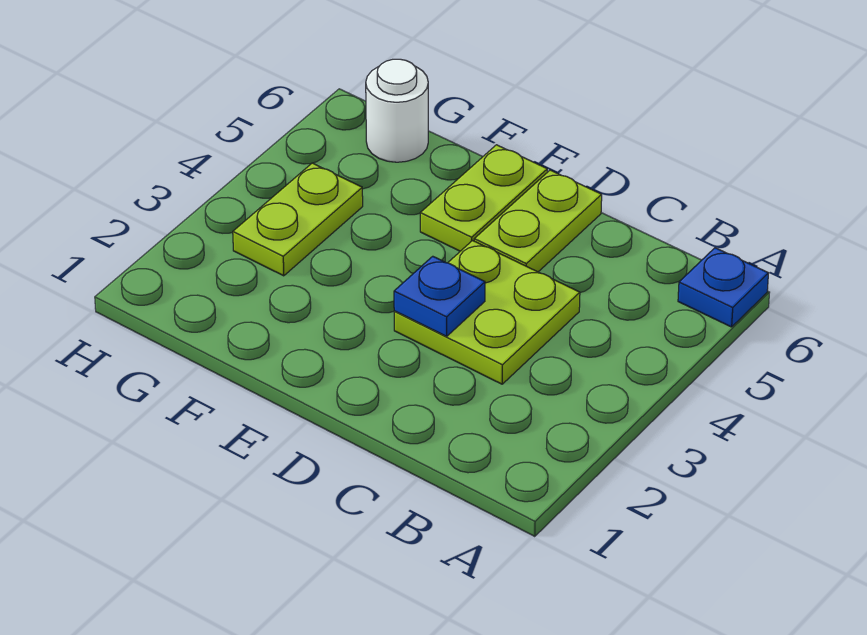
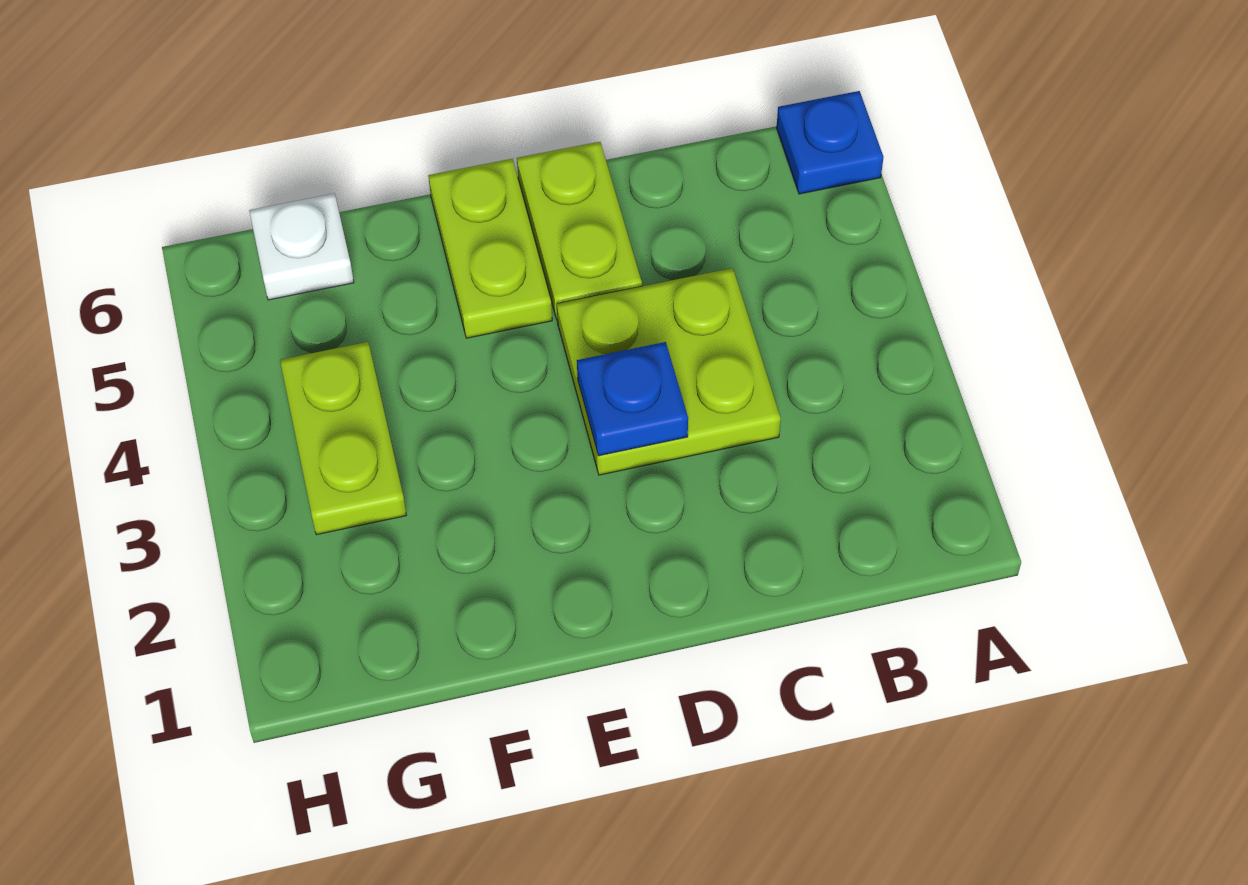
white round brick G6 level 1 -> white plate G6 level 1

